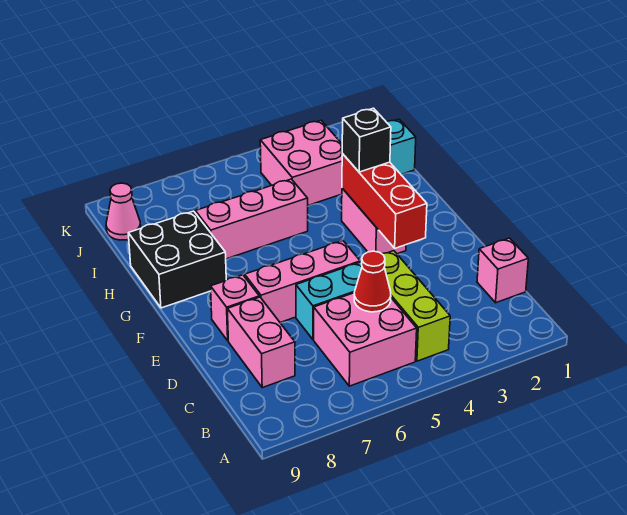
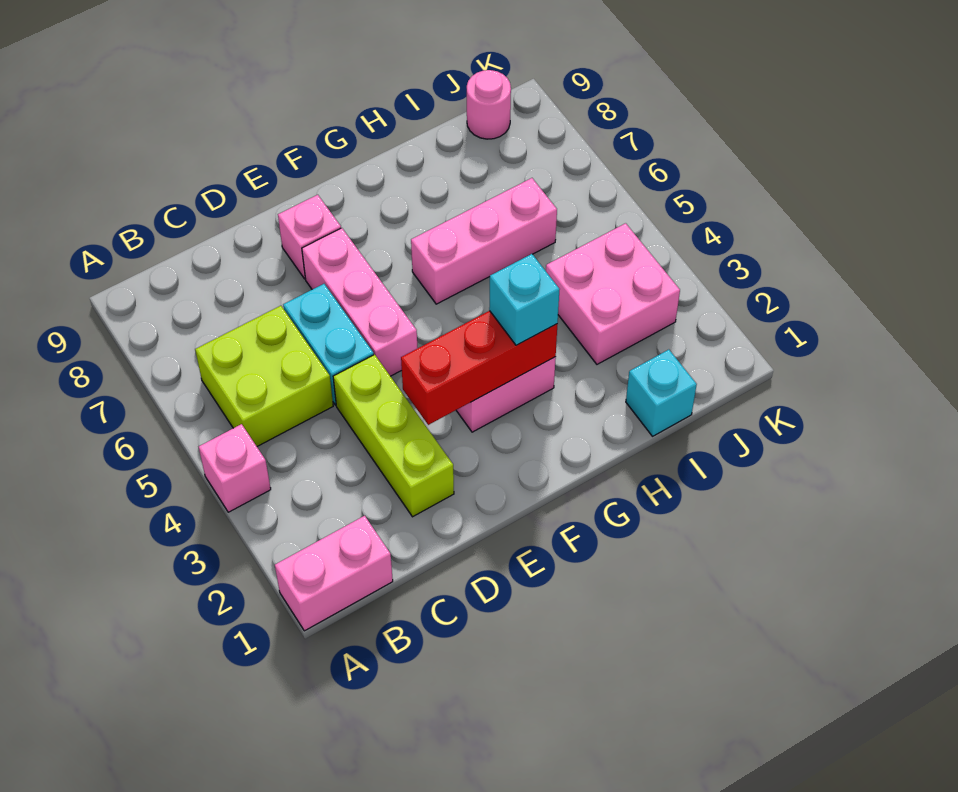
lime brick B4:D4 level 1 -> lime brick D2:D4 level 1
pink brick B5:C6 level 1 -> lime brick B5:C6 level 1
pink brick C1 level 1 -> pink brick A4 level 1
red cone C5 level 2 -> none
pink brick C8:D8 level 1 -> pink brick A1:B1 level 1
black brick G3 level 3 -> cyan brick G3 level 3
black brick G8:H9 level 1 -> none
pink brick H5:H7 level 1 -> pink brick G6:I6 level 1
pink cone J9 level 1 -> pink round brick J9 level 1

